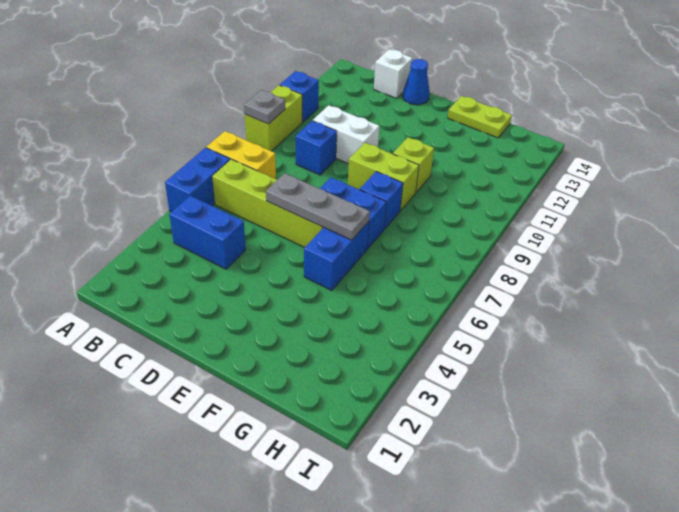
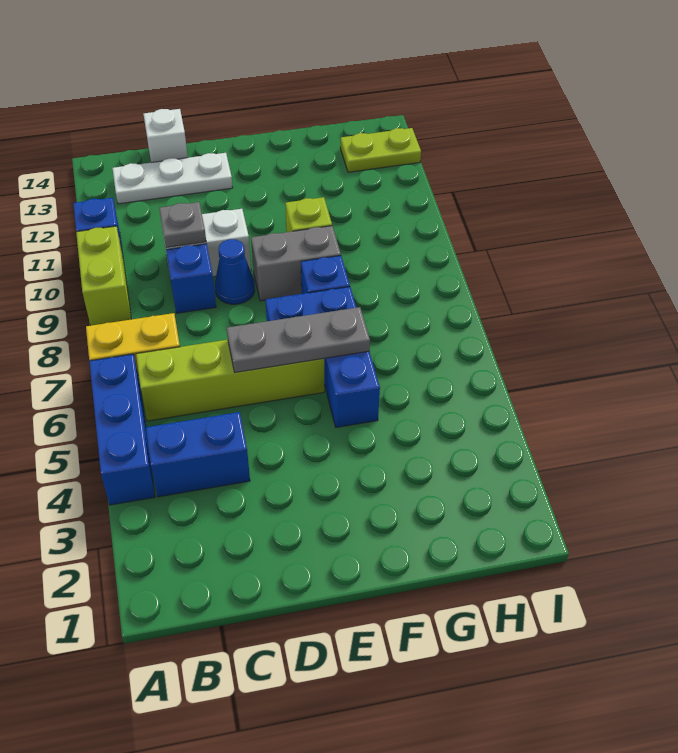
blue brick A5:A6 level 1 -> blue brick A4:A6 level 1
grey plate A9 level 2 -> grey plate C10 level 2
none -> white plate B13:D13 level 1
blue cone D14 level 1 -> blue cone D9 level 1
lime brick E9:F9 level 1 -> grey brick E9:F9 level 1
lime plate F14:G14 level 1 -> lime plate H13:I13 level 1

